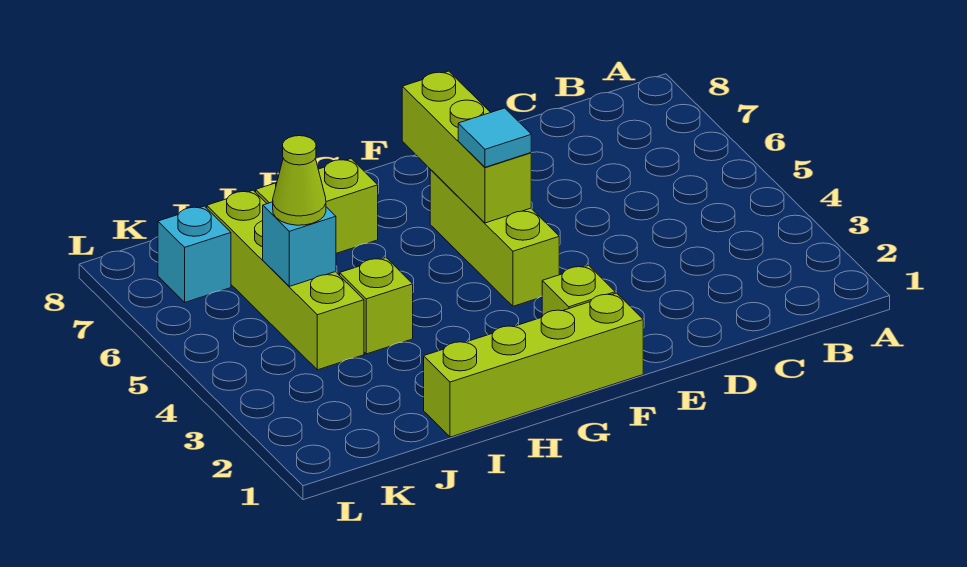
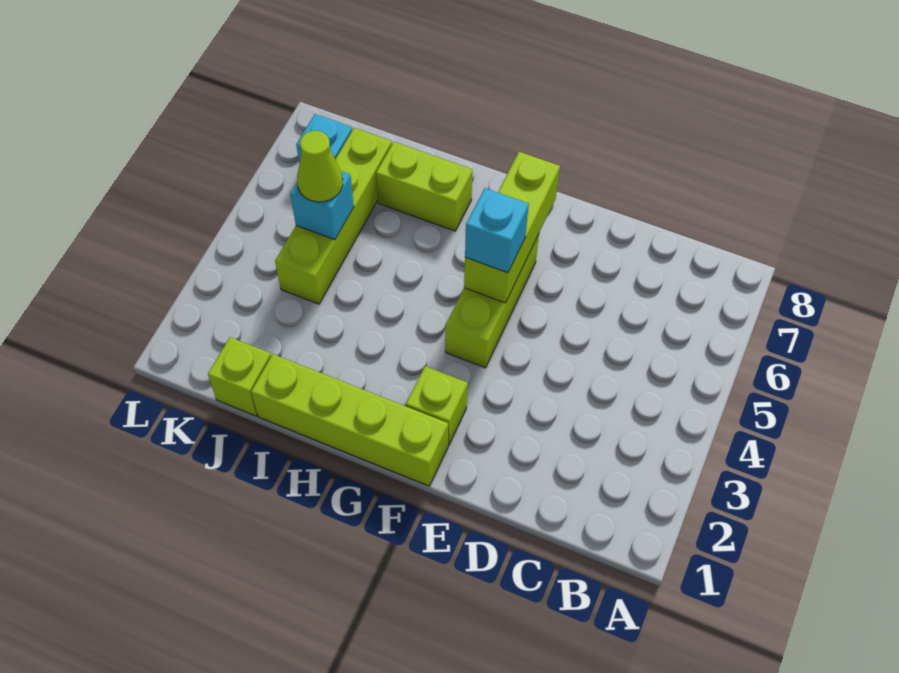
cyan tile F5 level 3 -> cyan brick F5 level 3
lime brick I4 level 1 -> lime brick J1 level 1

